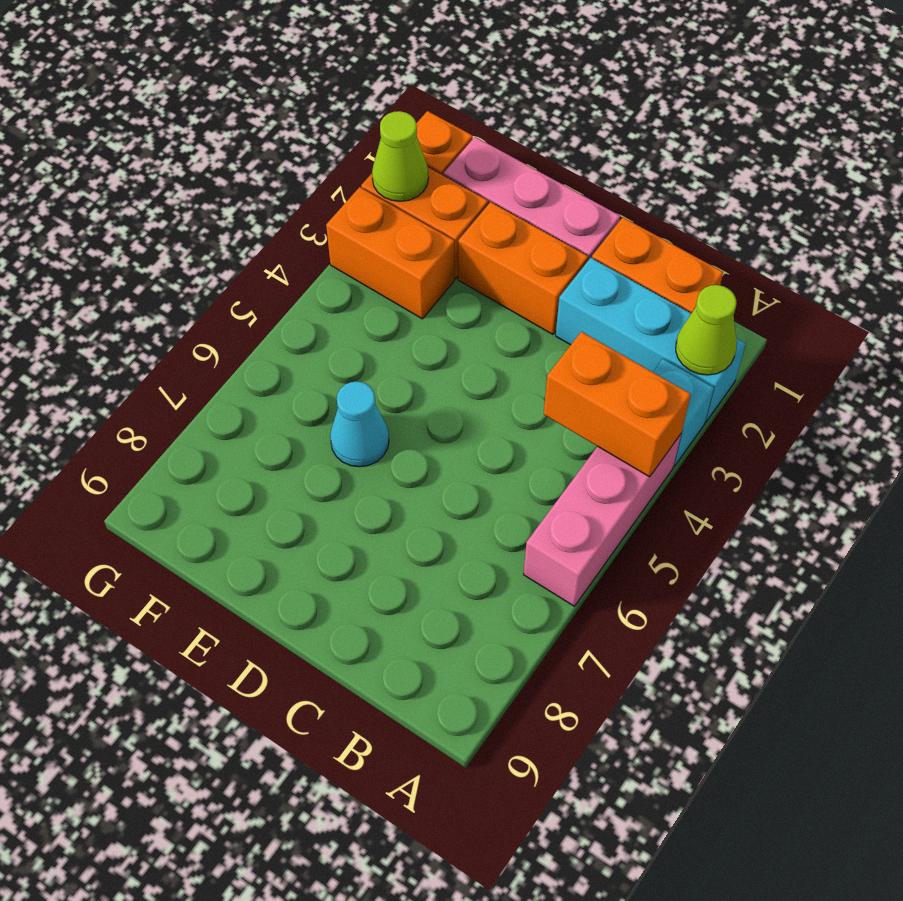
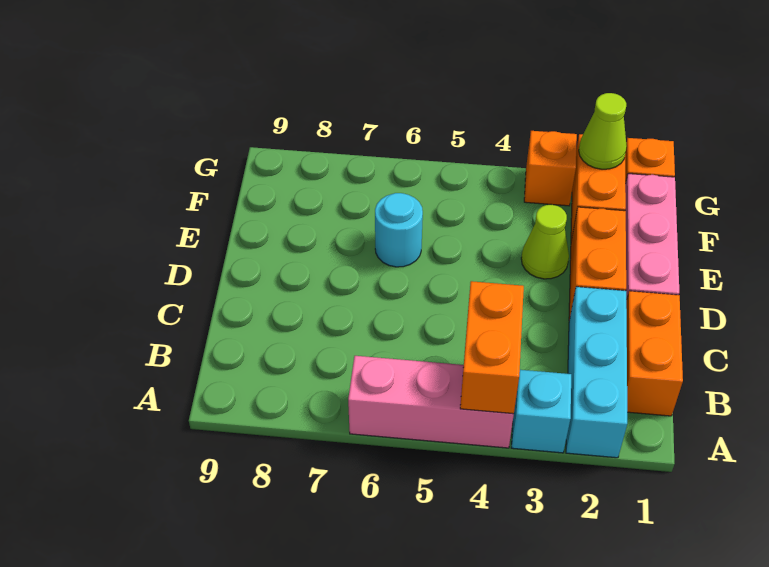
lime cone A2 level 2 -> lime cone E3 level 1
cyan cone E6 level 1 -> cyan round brick E6 level 1
orange brick F3:G3 level 1 -> orange brick G3 level 1

